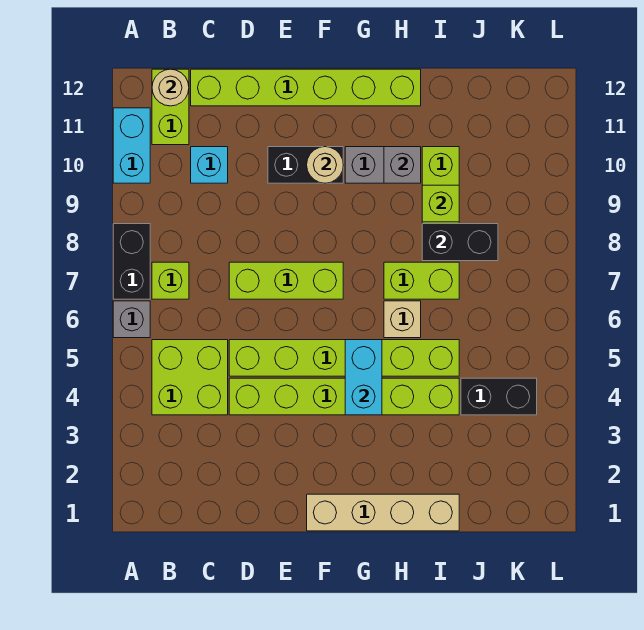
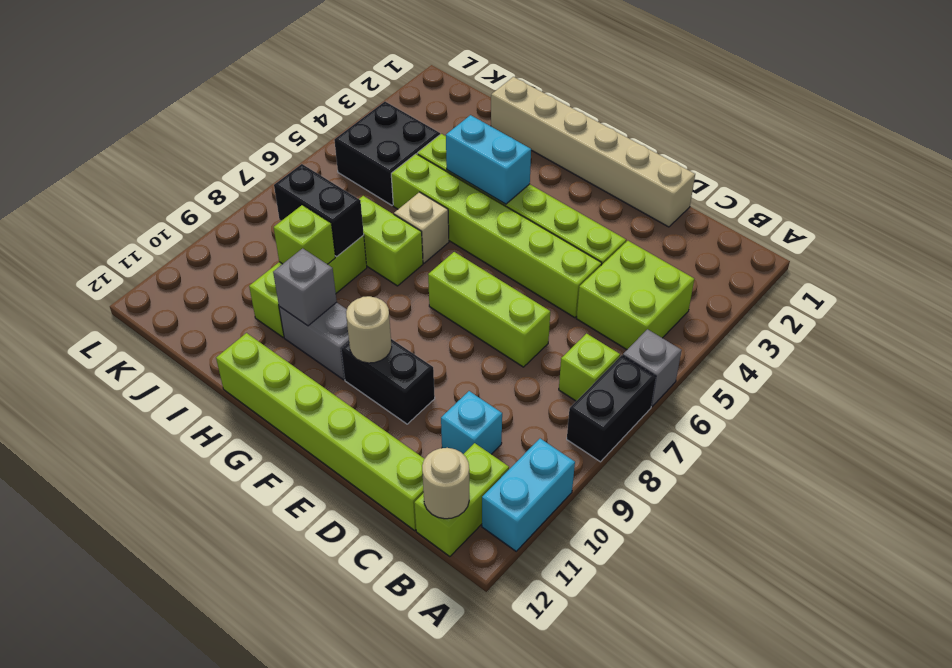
tan brick F1:I1 level 1 -> tan brick D1:I1 level 1
cyan brick G4:G5 level 2 -> cyan brick G4:H4 level 2
black brick J4:K4 level 1 -> black brick J4:K5 level 1

